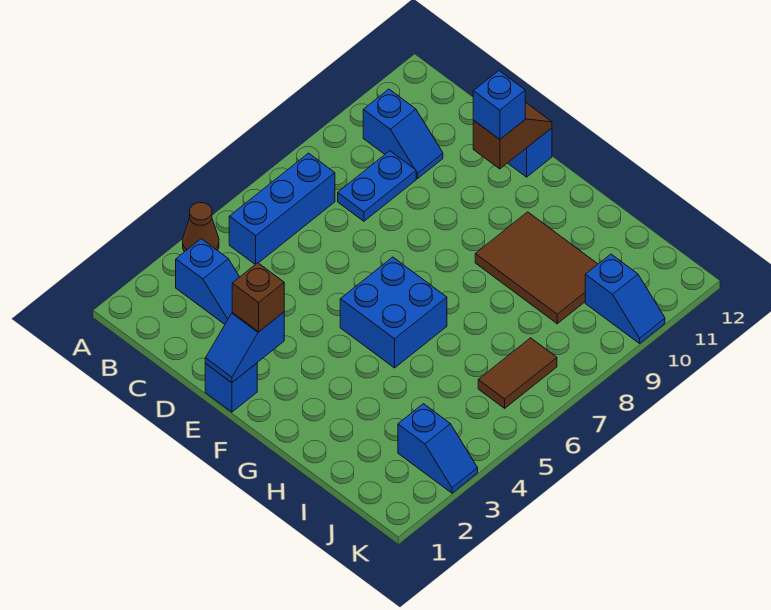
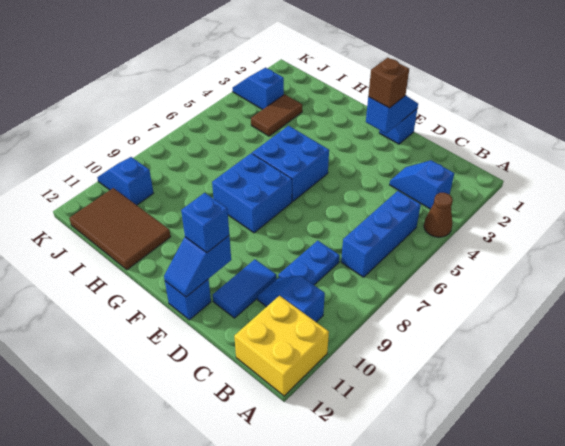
none -> yellow brick A11:B12 level 1
none -> blue tile D10:D11 level 1
brown slope E11:E12 level 2 top 11 -> blue slope E11:E12 level 2 top 11
none -> blue brick F7:G8 level 1
brown tile G9:I10 level 1 -> brown tile H11:J12 level 1
brown tile J6:J7 level 1 -> brown tile I3:I4 level 1

